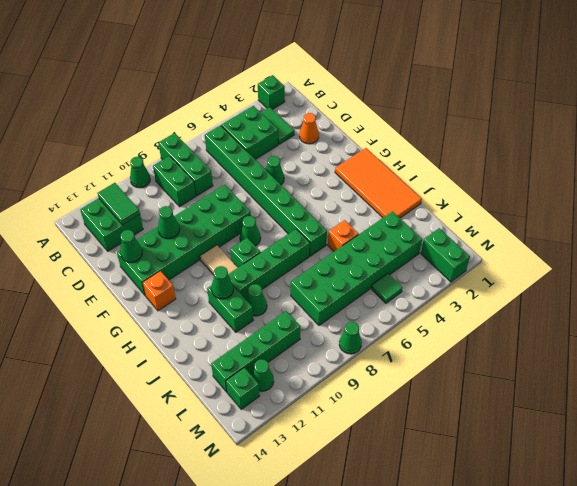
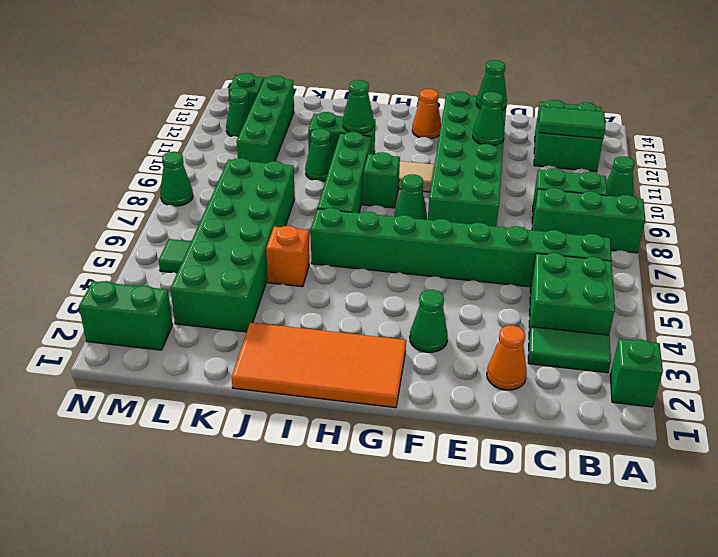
green cone E5 level 1 -> green cone F3 level 1
orange brick G13 level 1 -> orange cone G13 level 1

